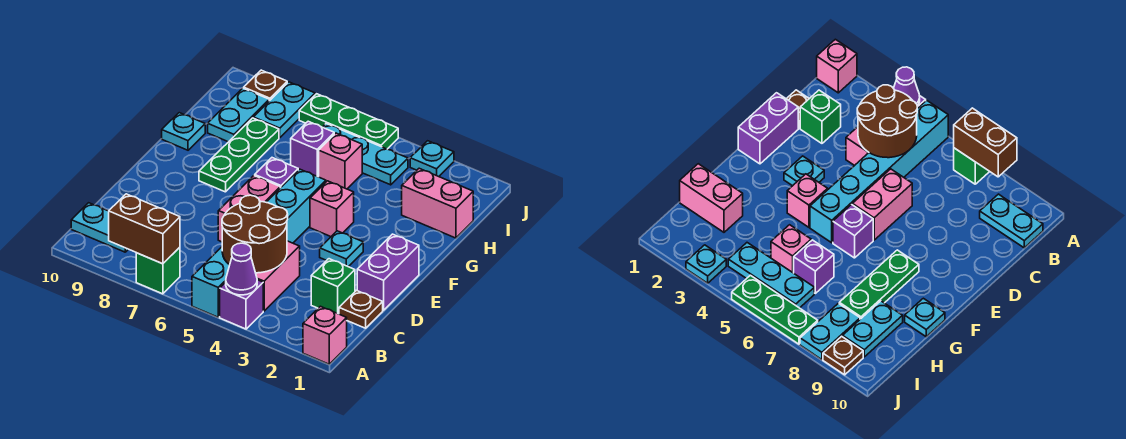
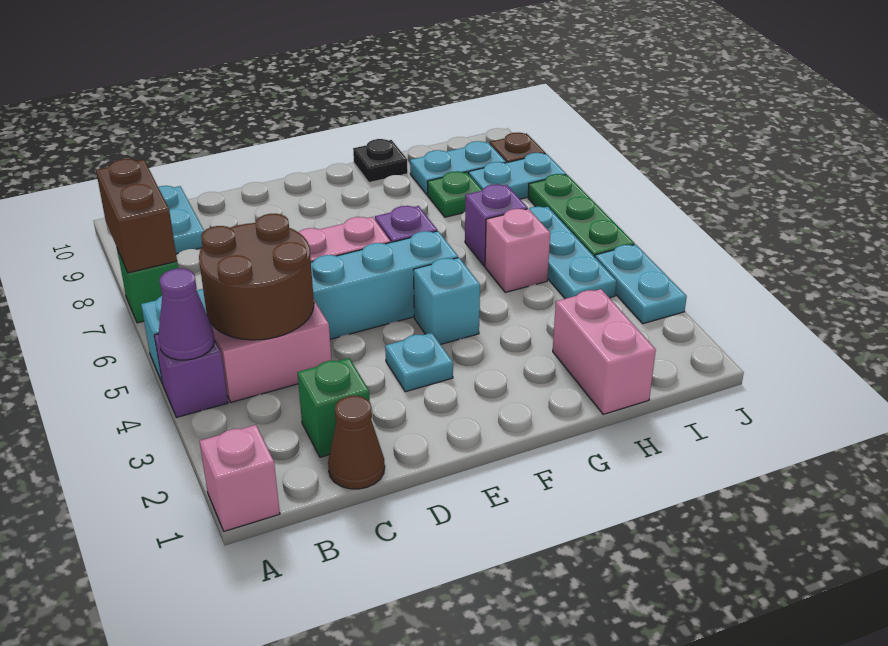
brown plate C1 level 1 -> brown cone C1 level 1
purple brick D1:E1 level 1 -> none
pink brick F4 level 1 -> cyan brick F4 level 1
green plate F8:H8 level 1 -> green plate H8 level 1
cyan plate G10 level 1 -> black plate G10 level 1
cyan plate J3 level 1 -> cyan plate J3:J4 level 1

